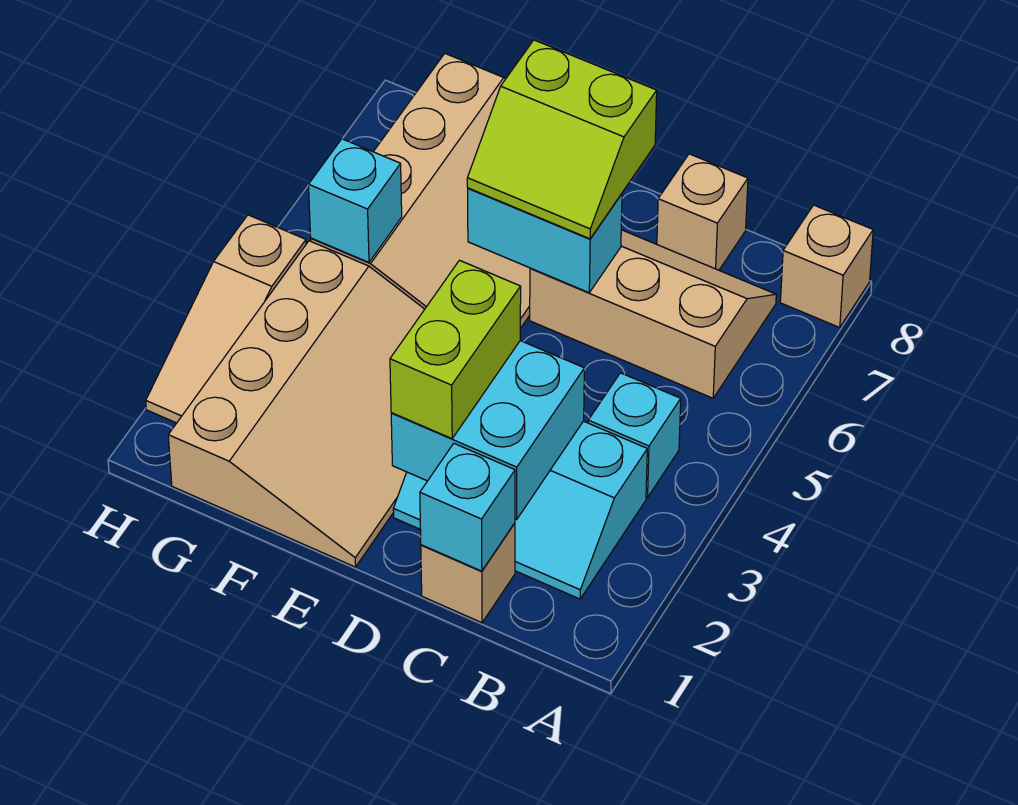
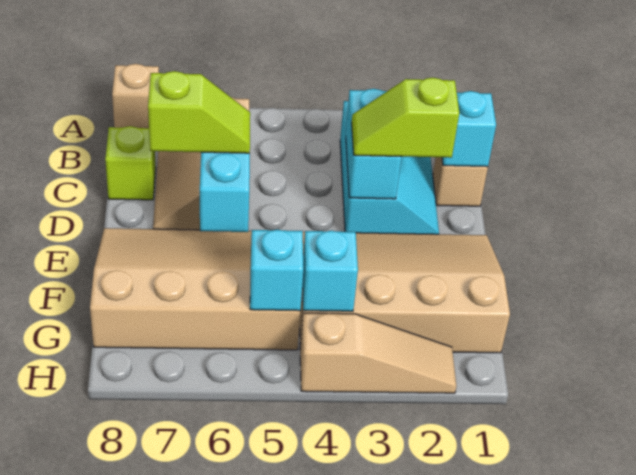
cyan brick B4 level 1 -> cyan brick G4 level 2
cyan brick C2:D3 level 2 -> cyan brick C3:D3 level 2
tan brick C8 level 1 -> lime brick C8 level 1
lime brick D2:D3 level 3 -> lime slope D2:D3 level 3 top 2
lime slope D6:E7 level 3 top 7 -> lime slope D6:D7 level 3 top 7

